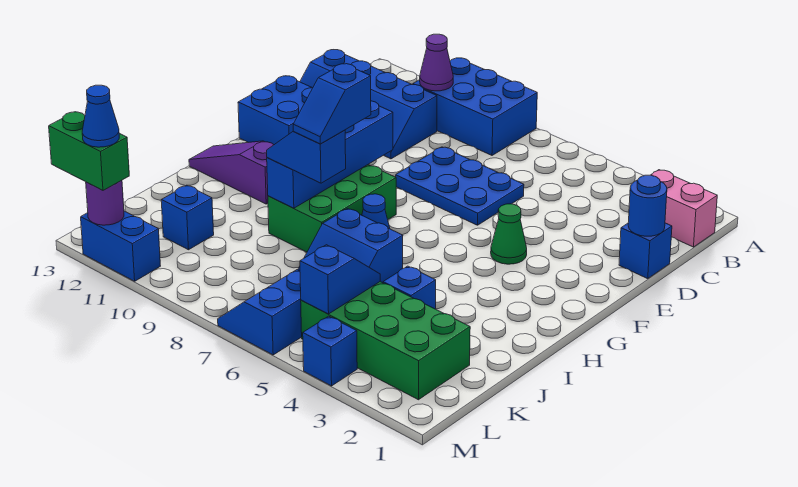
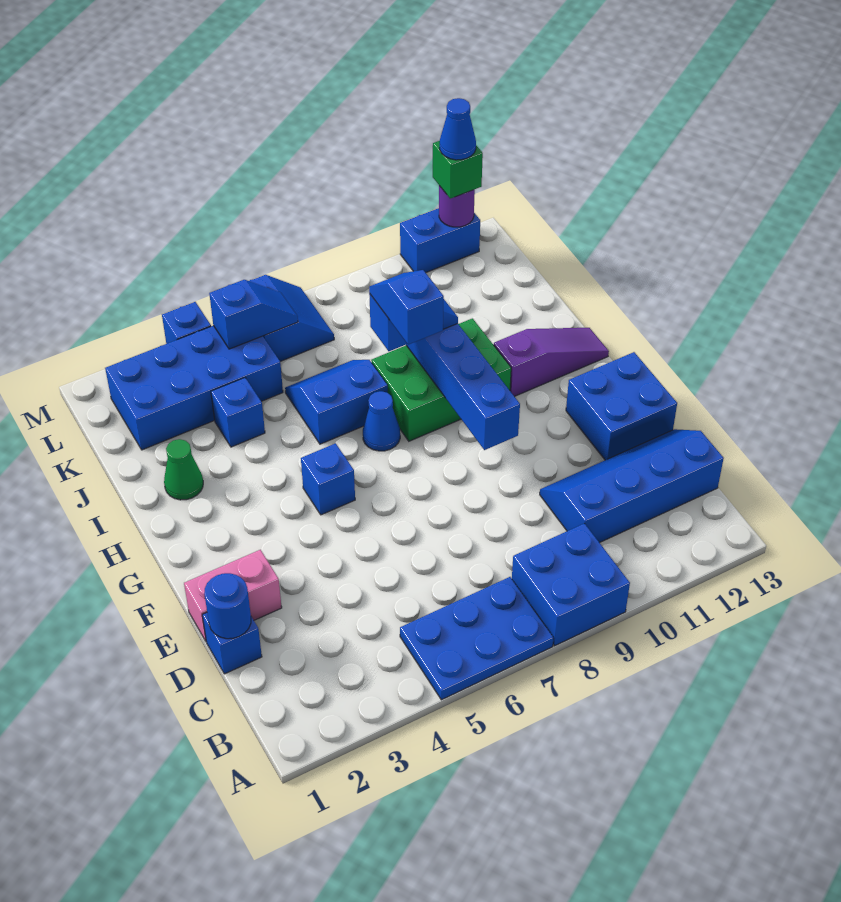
blue brick A8:B10 level 1 -> blue brick A8:B9 level 1
pink brick B1:B2 level 1 -> pink brick E1:E2 level 1
purple cone B10 level 2 -> none
blue plate D6:E8 level 1 -> blue plate A5:B7 level 1
green cone F4 level 1 -> green cone I2 level 1
green brick G8:I9 level 1 -> green brick H8:I10 level 1
green brick K2:L5 level 1 -> blue brick K2:L5 level 1
blue slope K5:L5 level 2 top L -> blue slope L5:L6 level 2 top 5
blue brick K11 level 1 -> blue brick G5 level 1
green brick M12:M13 level 3 -> green brick M12 level 3

